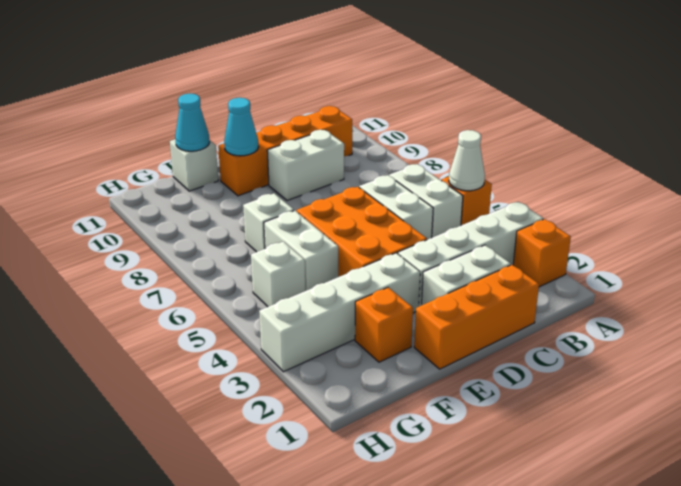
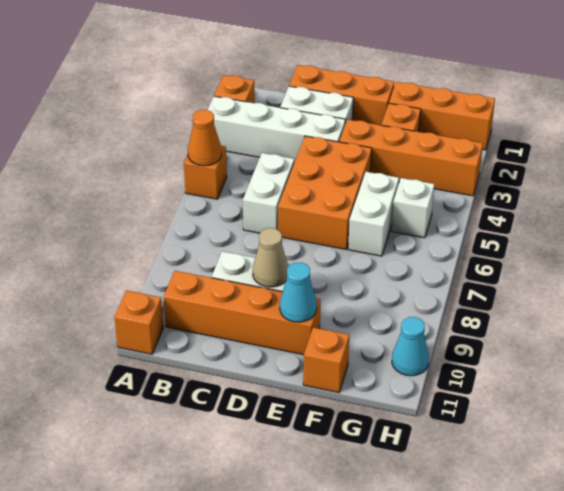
white cone A5 level 2 -> orange cone A5 level 2
none -> orange brick A11 level 1
white brick B5:B6 level 1 -> none
none -> tan cone D9 level 2
white brick E3:H3 level 1 -> orange brick E3:H3 level 1
none -> orange brick F1:H1 level 1
white brick F7 level 1 -> none
white brick F11 level 1 -> orange brick F11 level 1
cyan cone F11 level 2 -> cyan cone H10 level 1

